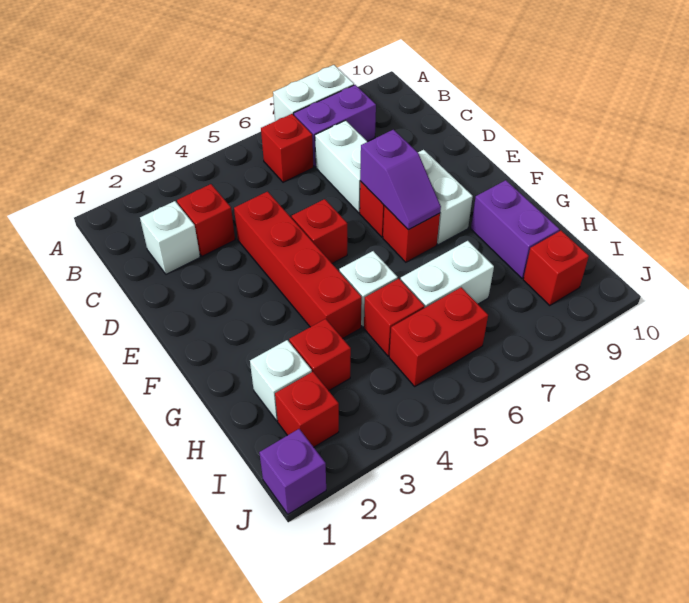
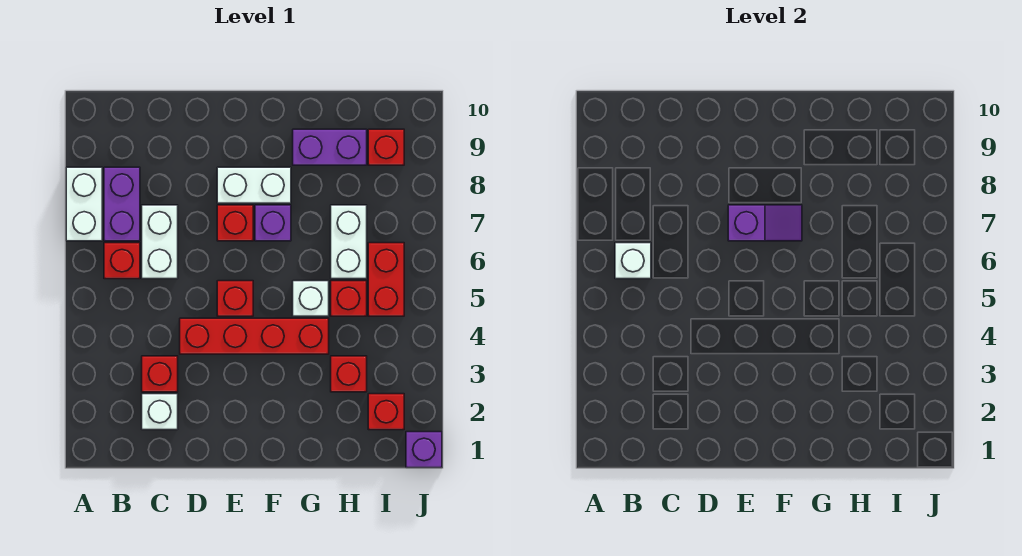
white brick C7:D7 level 1 -> white brick C6:C7 level 1
red brick F7 level 1 -> purple brick F7 level 1
white brick H2 level 1 -> white brick B6 level 2

